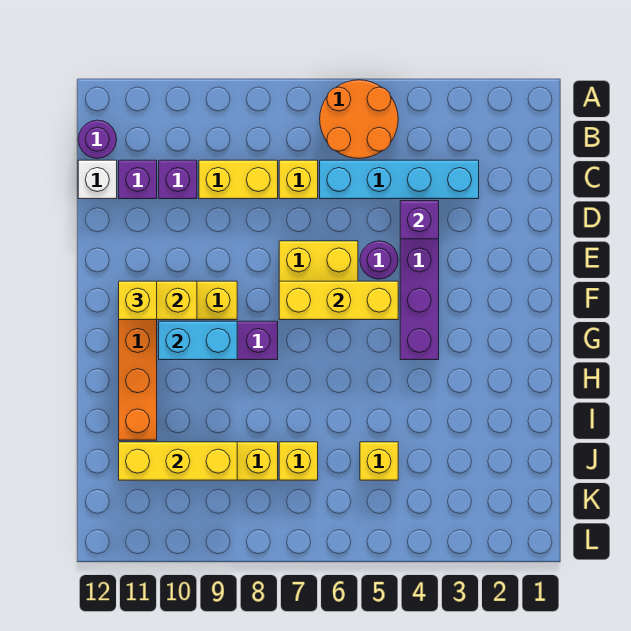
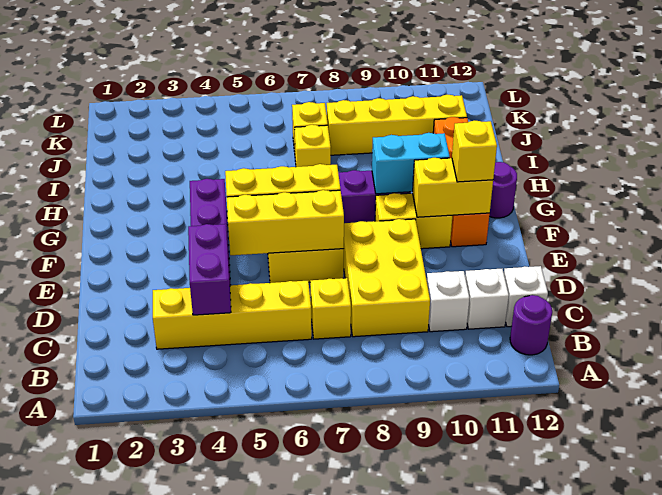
orange round brick A5:B6 level 1 -> none
cyan brick C3:C6 level 1 -> yellow brick C3:C6 level 1
yellow brick C8:C9 level 1 -> yellow brick C8:E9 level 1
purple brick C10 level 1 -> white brick C10 level 1
purple brick C11 level 1 -> white brick C11 level 1
purple brick D4 level 2 -> purple brick C4:D4 level 2
purple round brick E5 level 1 -> purple round brick G12 level 1
yellow brick J5 level 1 -> yellow brick I7 level 1
yellow brick J9:J11 level 2 -> yellow brick E5:E7 level 2

